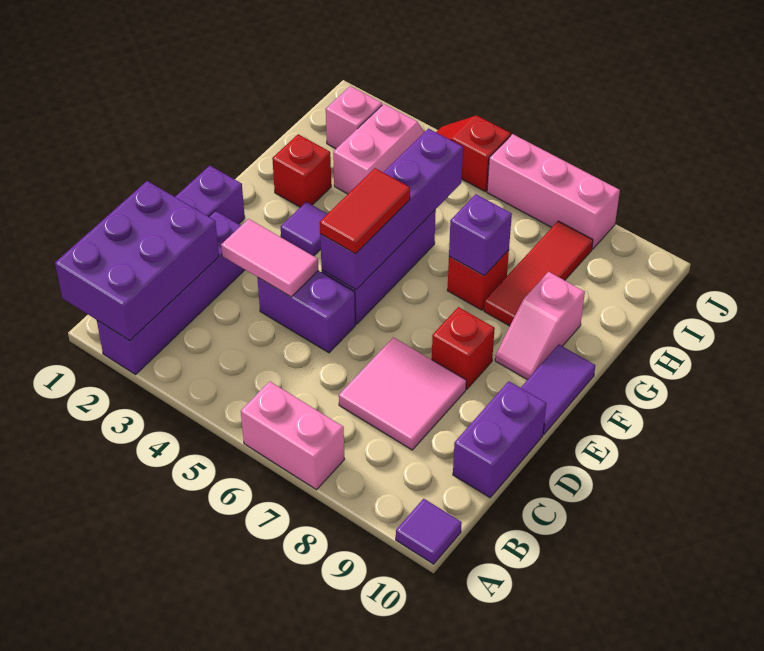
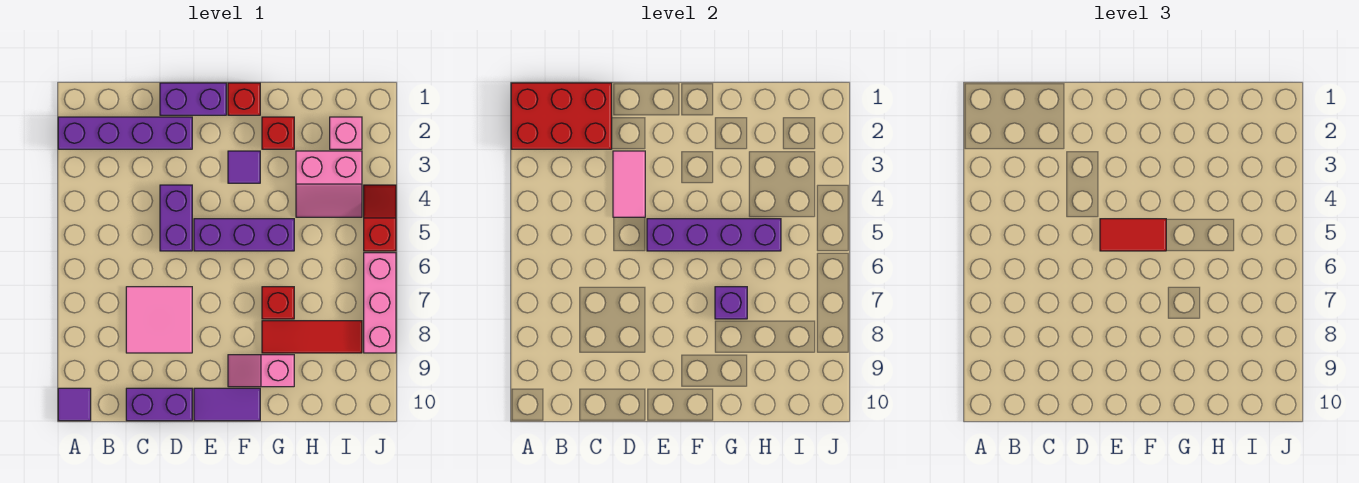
purple brick A1:C2 level 2 -> red brick A1:C2 level 2
pink brick A6:A7 level 1 -> none
red brick E8 level 1 -> red brick F1 level 1

